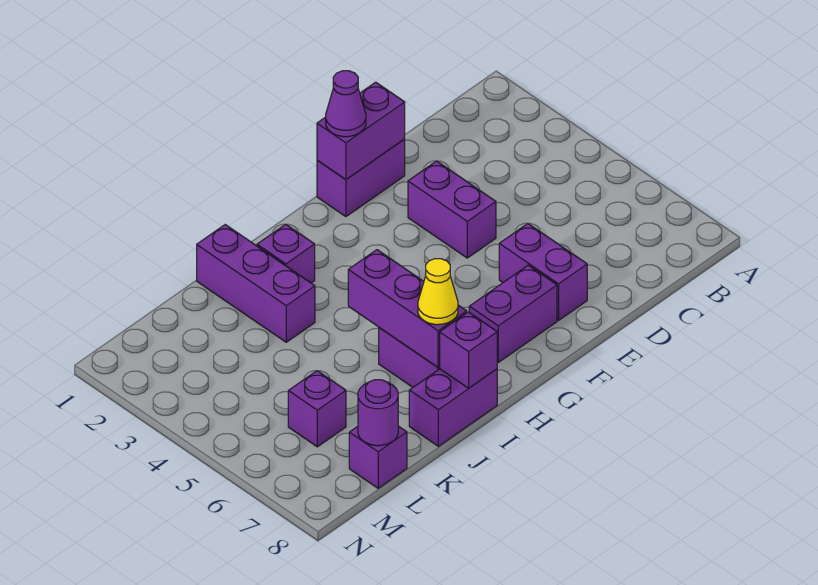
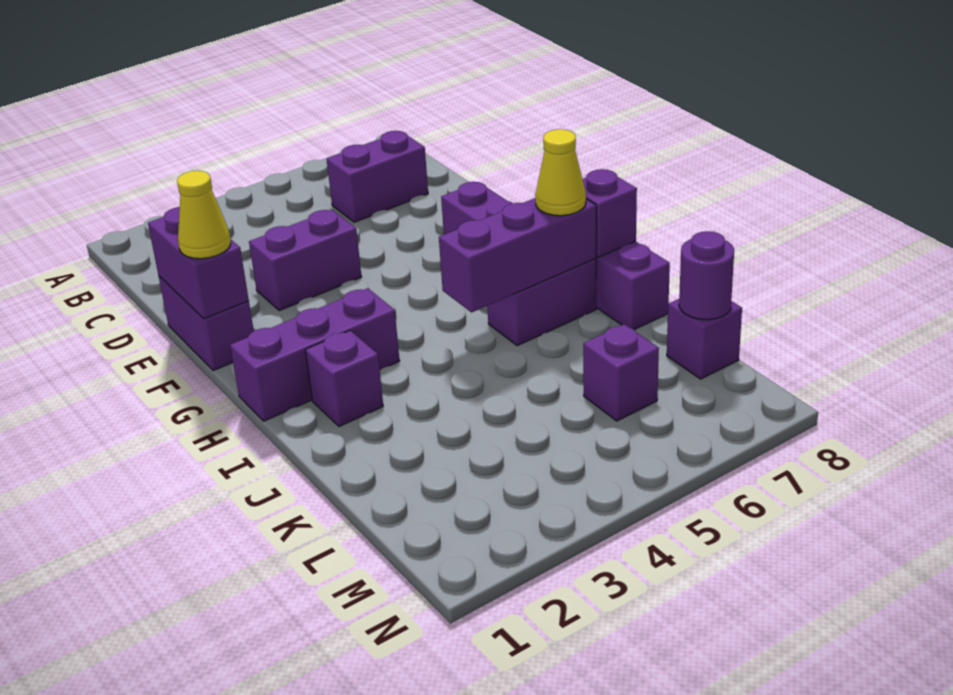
purple brick E6:E7 level 1 -> purple brick C6:C7 level 1
purple cone F1 level 3 -> yellow cone F1 level 3
purple brick J1:J3 level 1 -> purple brick H1:H3 level 1

